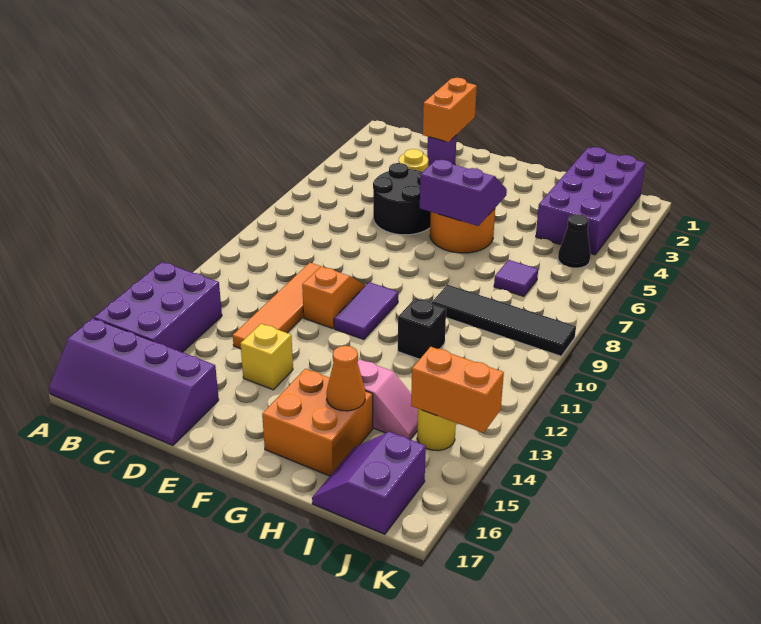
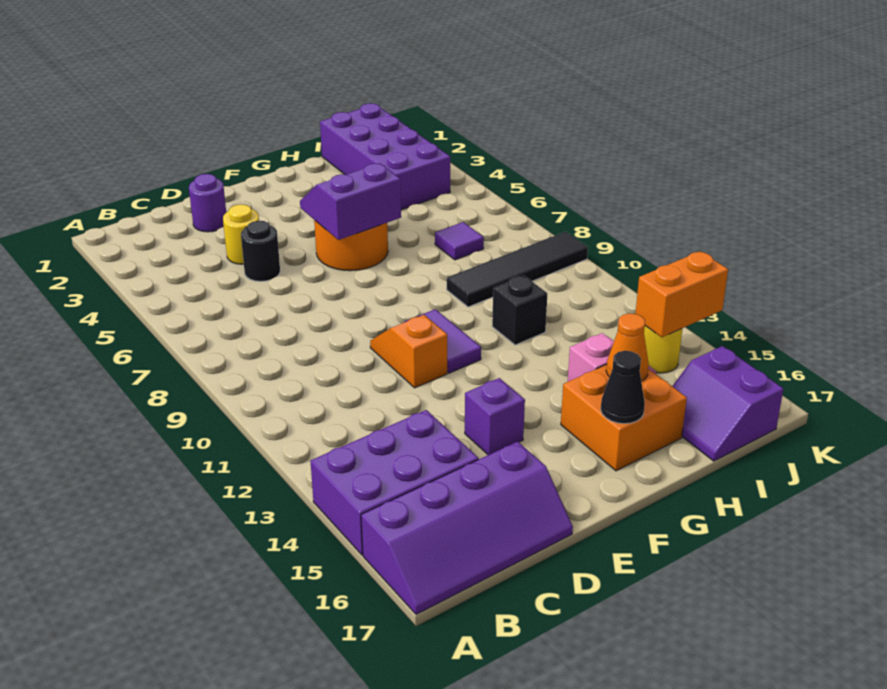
purple brick A13:B15 level 1 -> purple brick A14:C15 level 1
orange brick D1:D2 level 2 -> none
black round brick D5:E6 level 1 -> black round brick D5 level 1
orange tile D10:D13 level 1 -> none
yellow brick E14 level 1 -> purple brick E14 level 1
black cone J5 level 1 -> black cone G16 level 2

